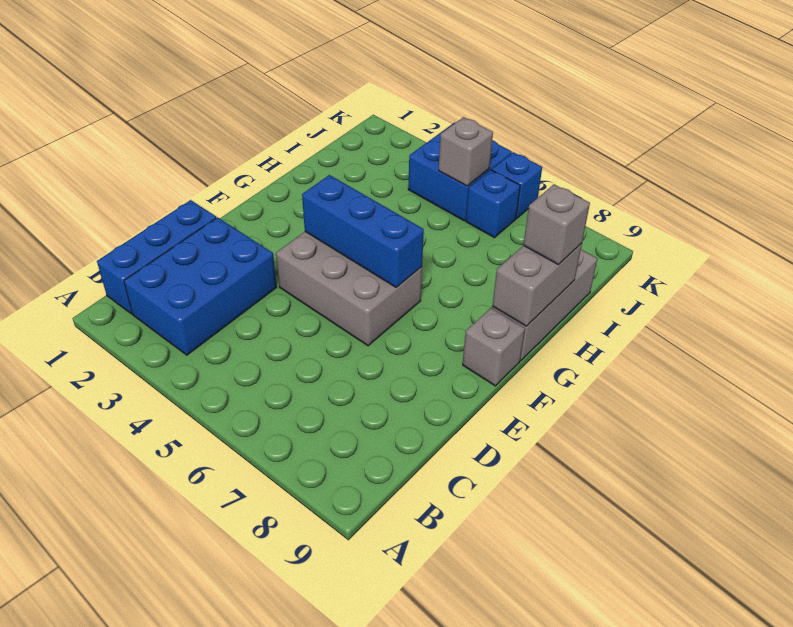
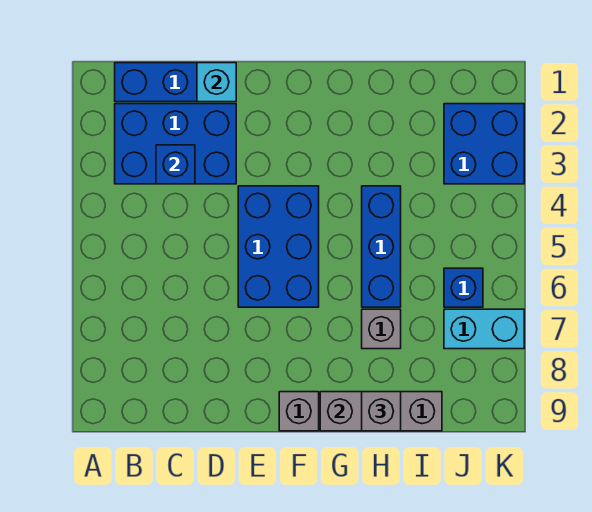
none -> cyan brick D1 level 2
grey brick E4:F6 level 1 -> blue brick E4:F6 level 1
blue brick F4:F6 level 2 -> blue brick H4:H6 level 1
blue brick J4:K5 level 1 -> blue brick J2:K3 level 1
grey brick J5 level 2 -> grey brick H7 level 1
none -> cyan brick J7:K7 level 1
blue brick K6 level 1 -> blue brick C3 level 2

